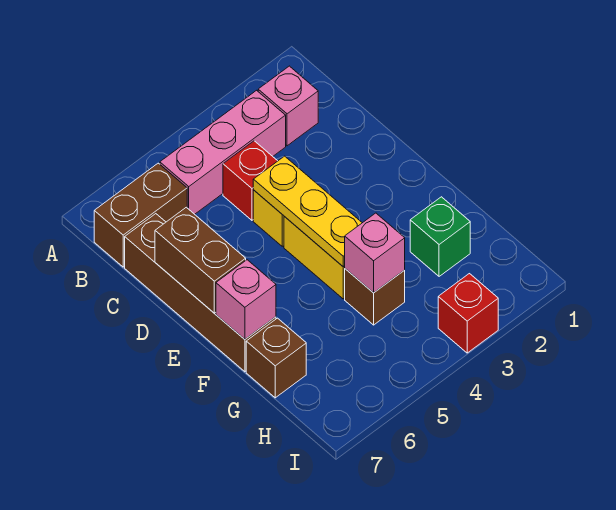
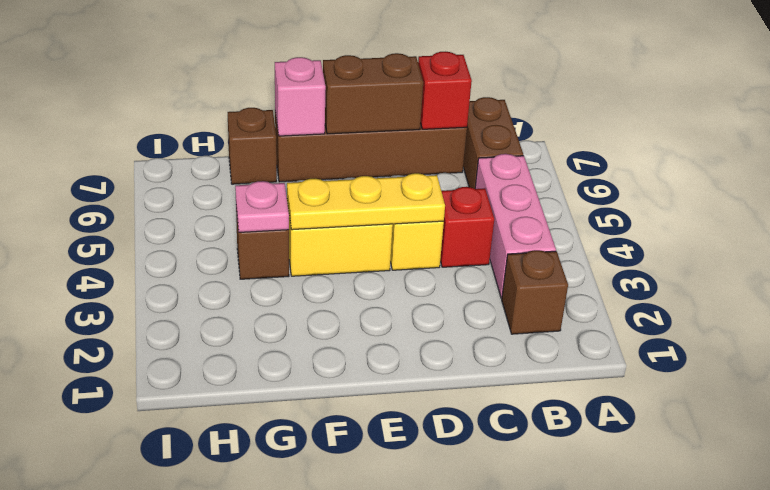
pink brick B2 level 1 -> brown brick B2 level 1
green brick G2 level 1 -> none
pink brick G4 level 2 -> pink plate G4 level 2
red brick I3 level 1 -> red brick C7 level 2

